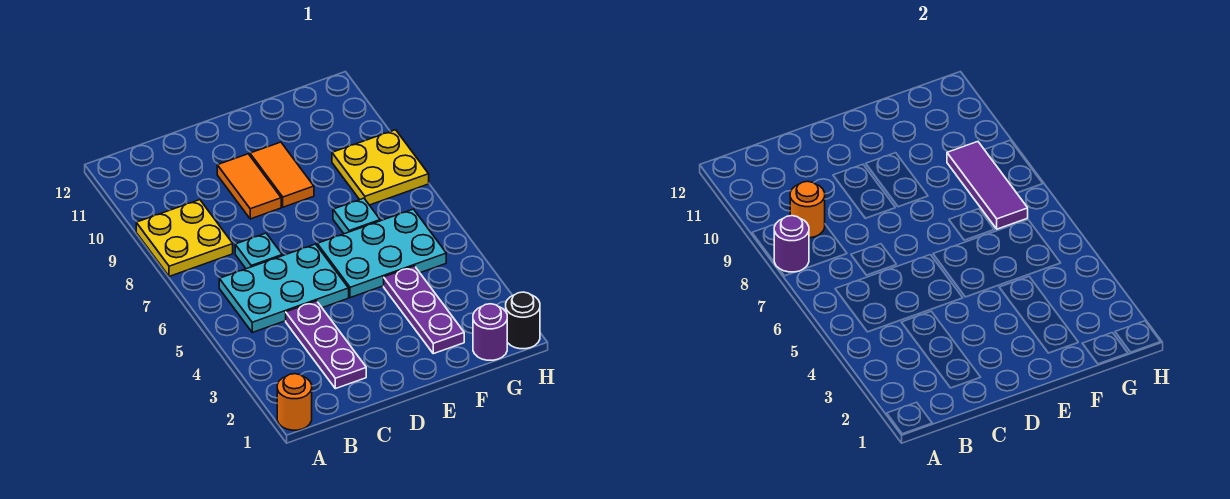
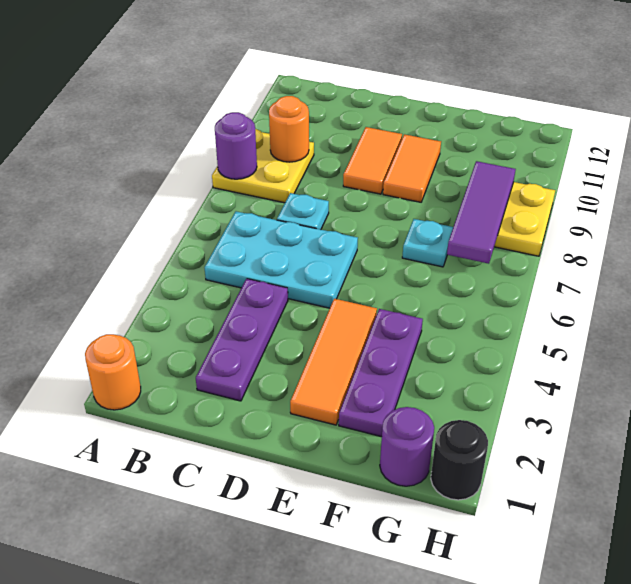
none -> orange tile E2:E4 level 1
cyan plate E5:G6 level 1 -> none

